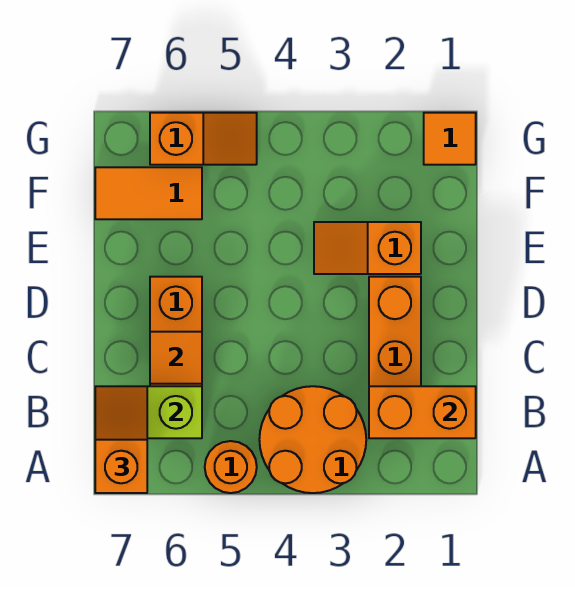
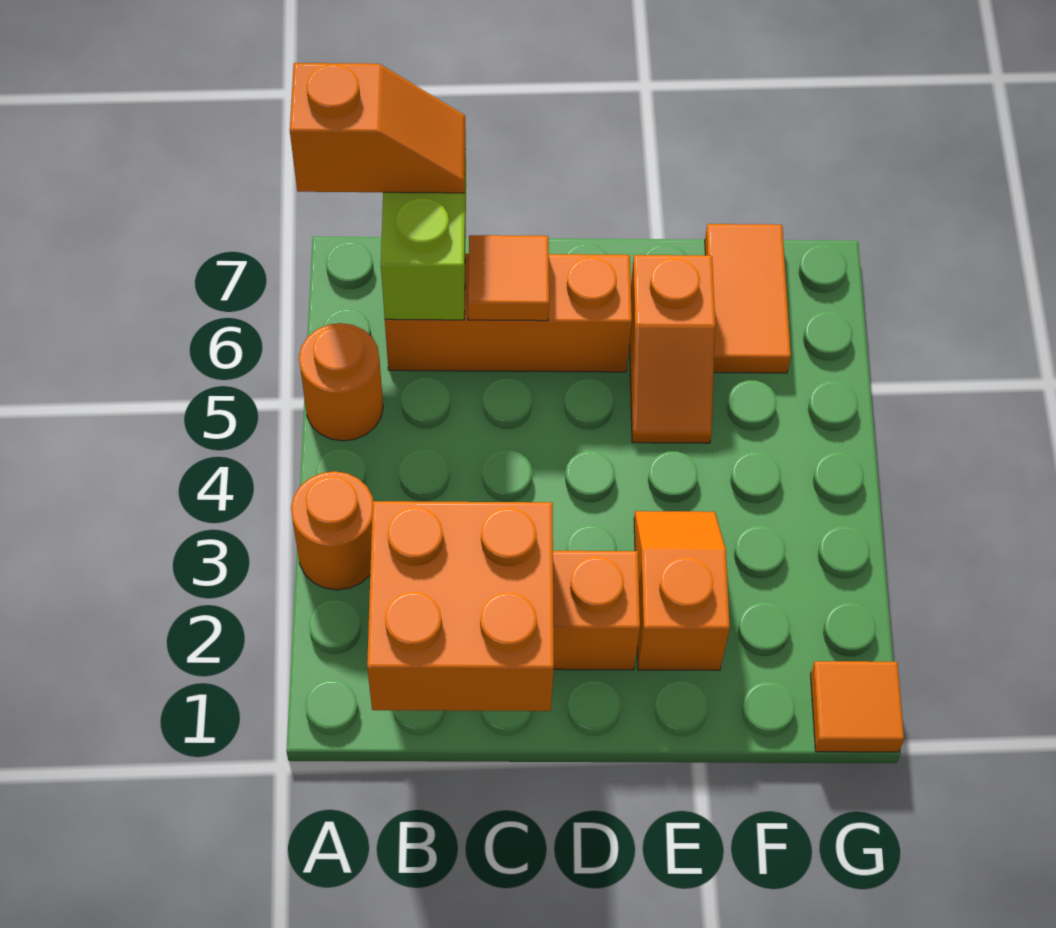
orange round brick A3:B4 level 1 -> orange round brick A3 level 1
orange brick B1:B2 level 2 -> orange brick B1:C2 level 2
orange slope G5:G6 level 1 top 6 -> orange slope E5:E6 level 1 top 6

